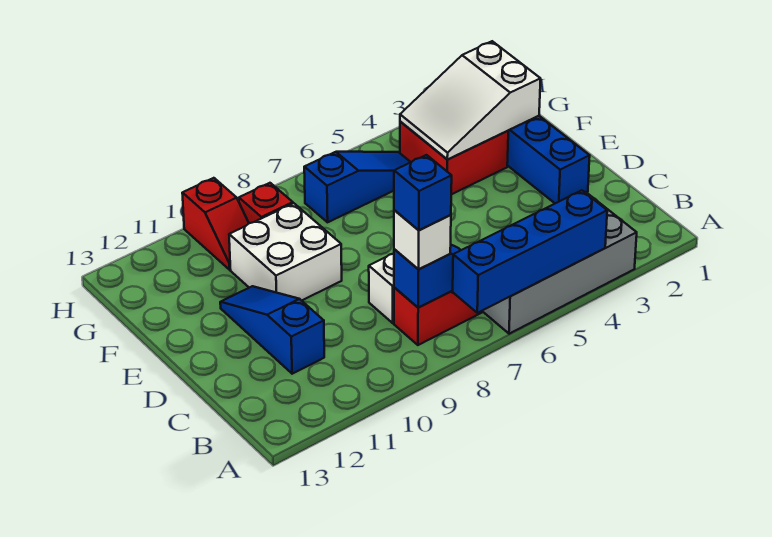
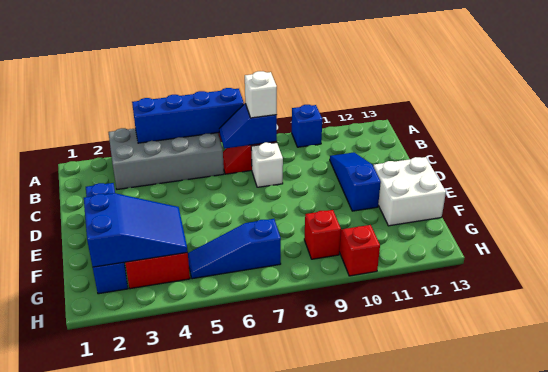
blue brick B8 level 4 -> blue brick A10 level 1
blue slope C11:E11 level 1 top C -> blue slope C11:E11 level 1 top E
white brick E9:F10 level 1 -> white brick E12:F13 level 1
white slope F2:G4 level 2 top 2 -> blue slope F2:G4 level 2 top 2

